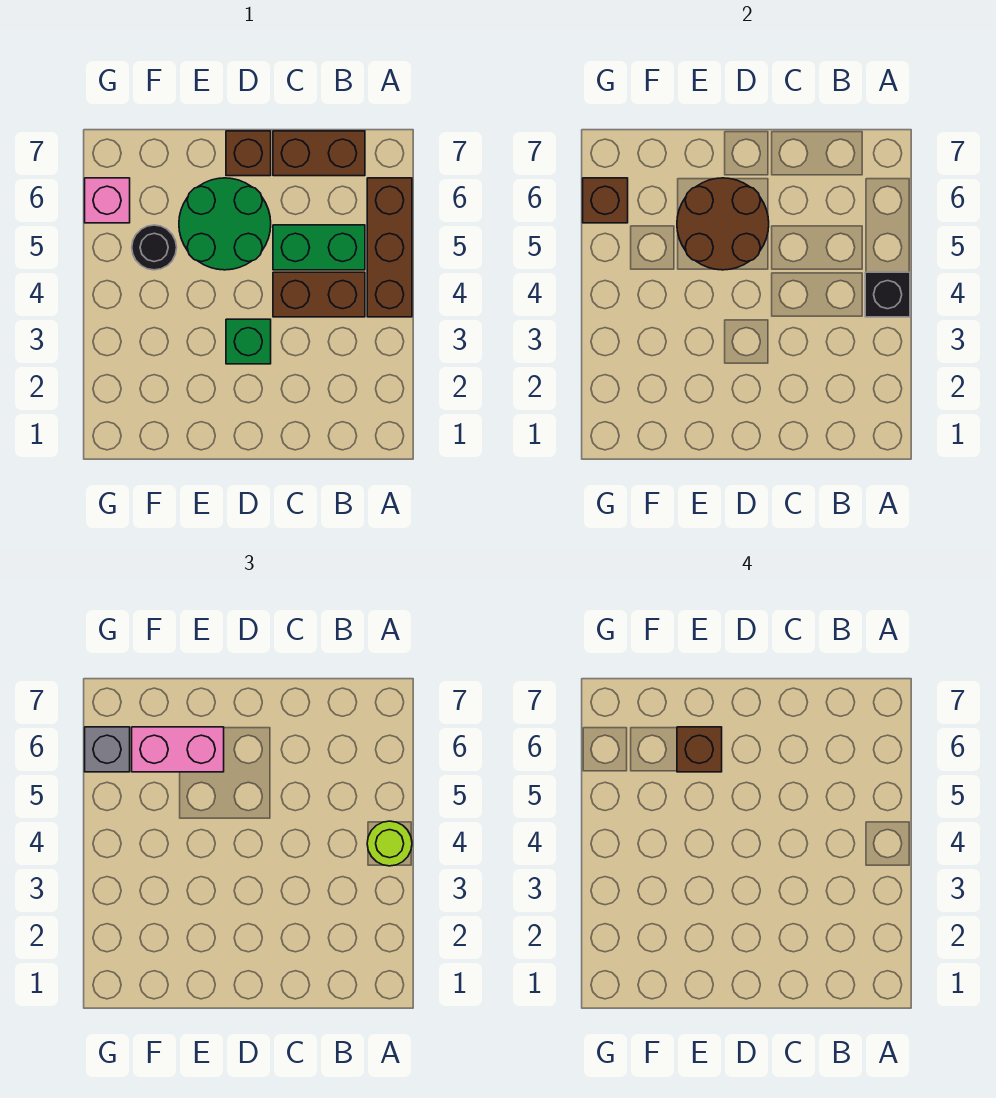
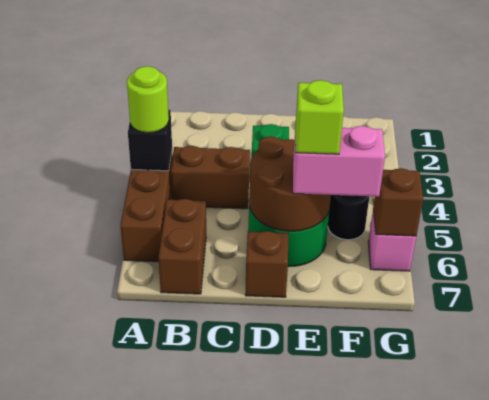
green brick B5:C5 level 1 -> none
brown brick B7:C7 level 1 -> brown brick B6:B7 level 1
brown brick E6 level 4 -> lime brick E6 level 4
grey brick G6 level 3 -> none

